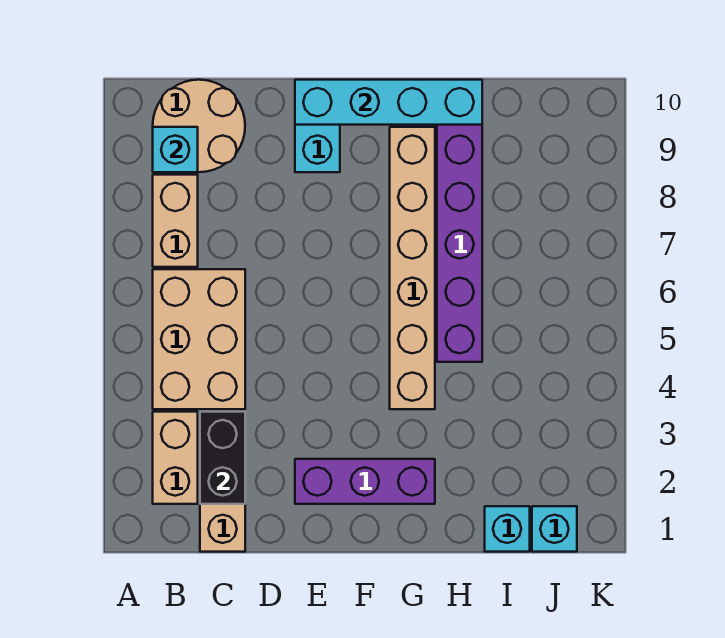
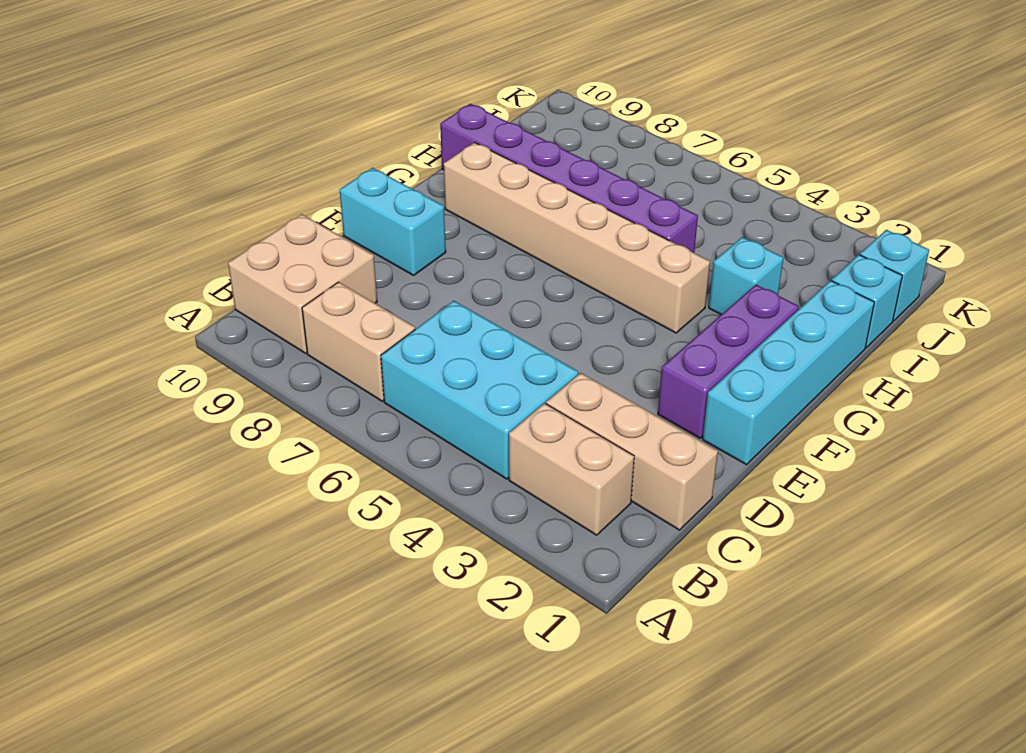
tan brick B4:C6 level 1 -> cyan brick B4:C6 level 1
tan round brick B9:C10 level 1 -> tan brick B9:C10 level 1
cyan brick B9 level 2 -> cyan brick H3 level 1
black brick C2:C3 level 2 -> none
cyan brick E10:H10 level 2 -> cyan brick E1:H1 level 1

